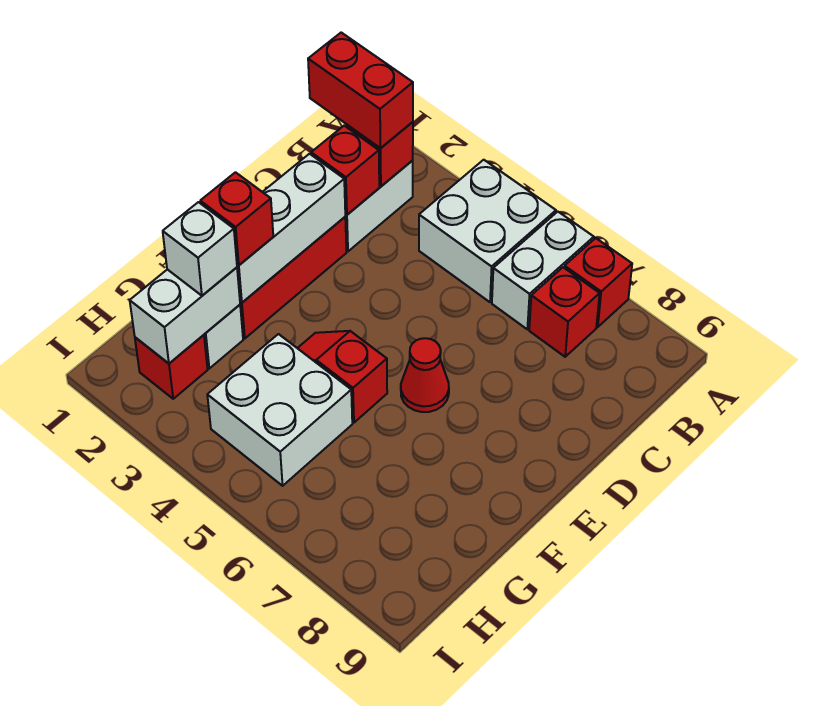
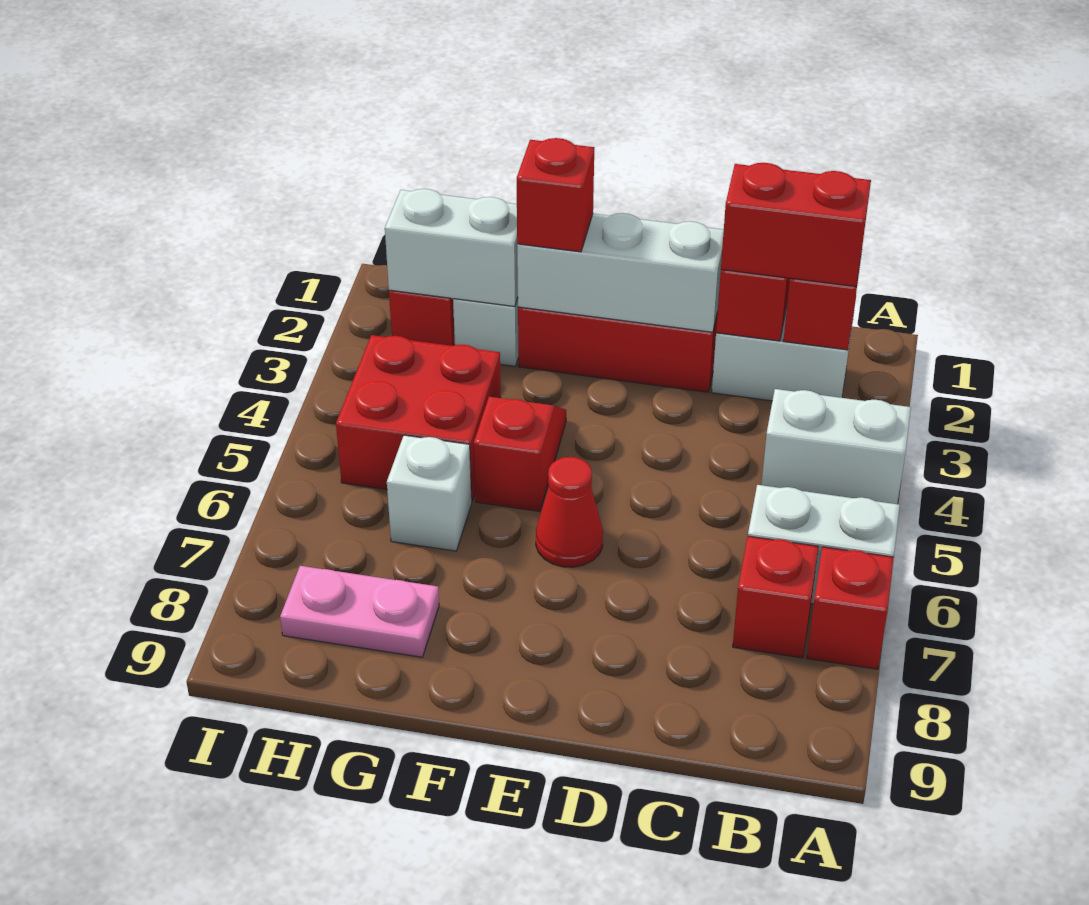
white brick A4:B5 level 1 -> white brick A4:B4 level 1
red brick B1:B2 level 3 -> red brick B2:C2 level 3
white brick G2 level 3 -> white brick G6 level 1
white brick G4:H5 level 1 -> red brick G4:H5 level 1
none -> pink plate G8:H8 level 1

